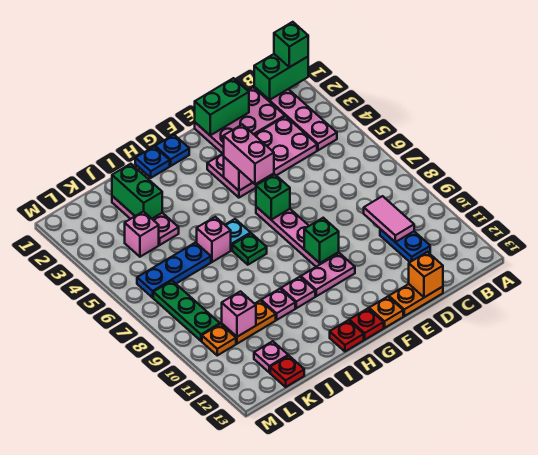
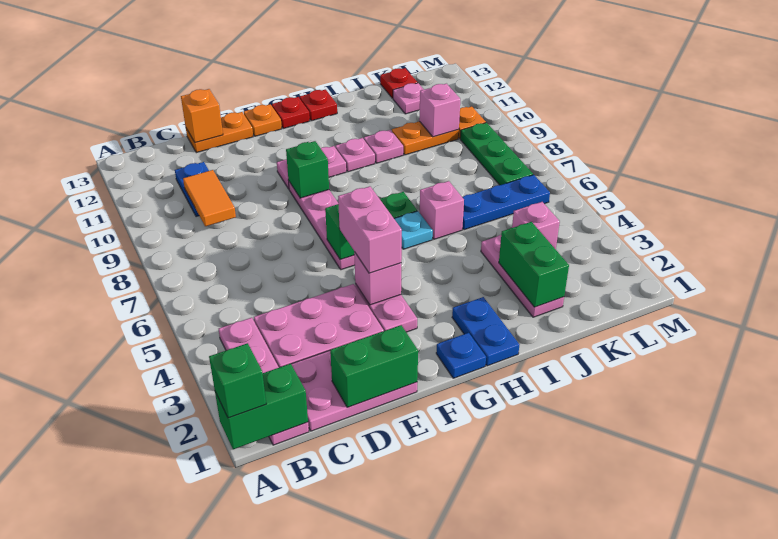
pink tile C9:C10 level 2 -> orange tile C9:C10 level 2
blue plate H1 level 1 -> blue plate H1:H2 level 1

